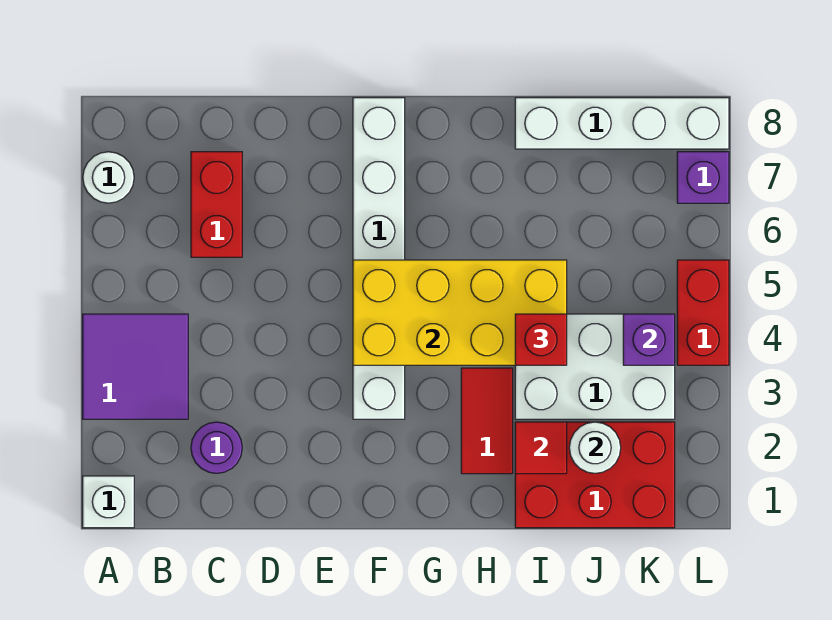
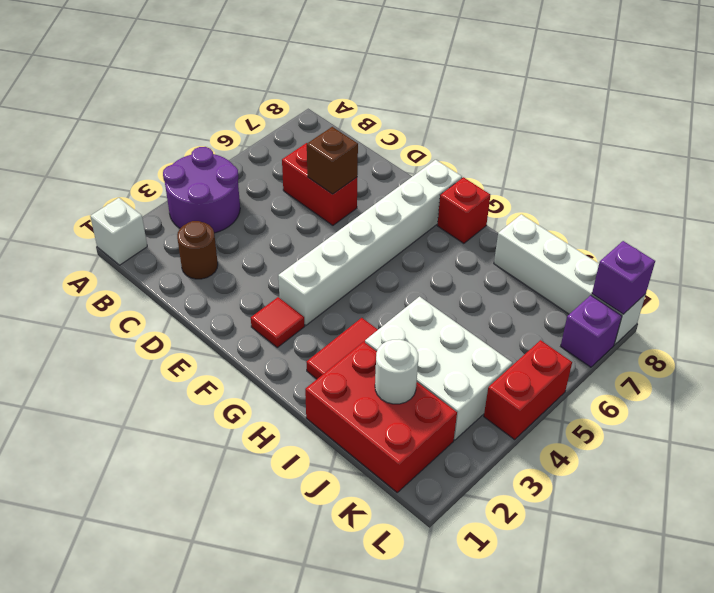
purple tile A3:B4 level 1 -> purple round brick A3:B4 level 1
white round brick A7 level 1 -> none
purple round brick C2 level 1 -> brown round brick C2 level 1
red brick C6:C7 level 1 -> red brick C6:D6 level 1
none -> brown brick D6 level 2
yellow brick F4:I5 level 2 -> none
red tile I2 level 2 -> red tile F2 level 1
red brick I4 level 3 -> red brick G8 level 1
purple brick K4 level 2 -> purple brick L8 level 2

